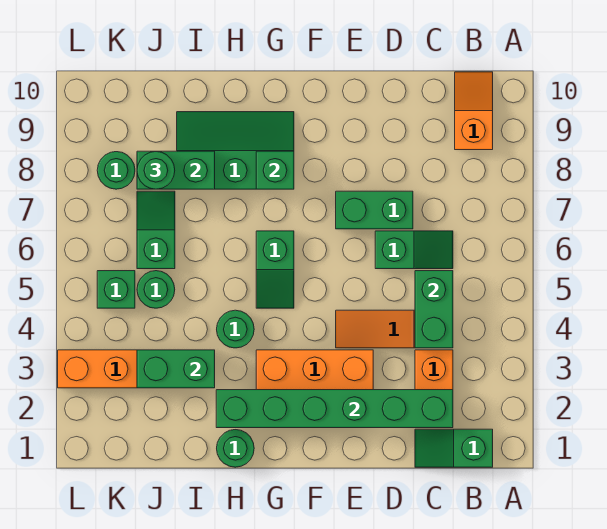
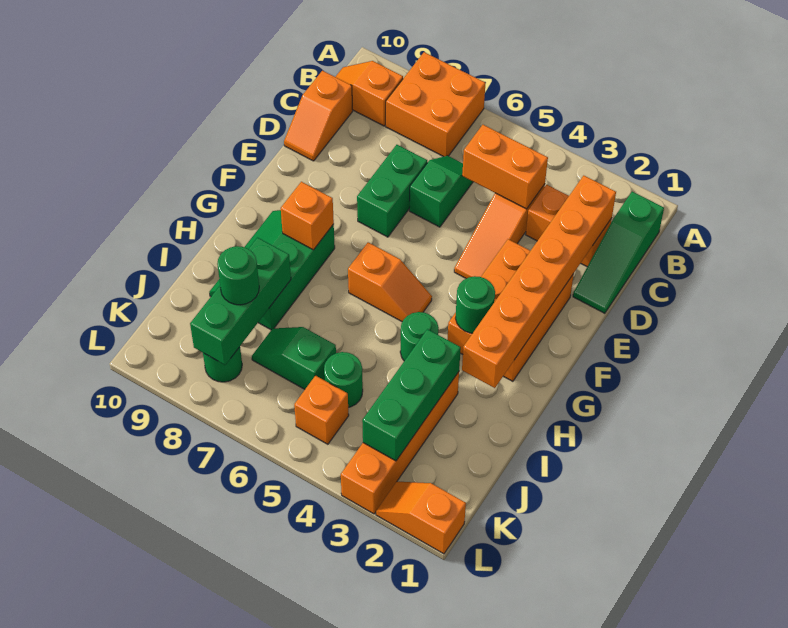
none -> orange brick A7:B8 level 1
green slope B1:C1 level 1 top B -> green slope B1:D1 level 1 top B
green brick C2:H2 level 2 -> orange brick C2:H2 level 2
green brick C4:C5 level 2 -> orange brick C4:C5 level 2
none -> orange slope C10:D10 level 1 top C
green slope G5:G6 level 1 top 6 -> orange slope G5:G6 level 1 top 6
green brick G8 level 2 -> orange brick G8 level 2
green round brick H1 level 1 -> green round brick G3 level 2
green brick I3:J3 level 2 -> green brick I3:K3 level 2
green brick I8:J8 level 2 -> green brick I8:K8 level 2
green brick K5 level 1 -> orange brick K5 level 1
none -> orange slope L1:L2 level 1 top 1

